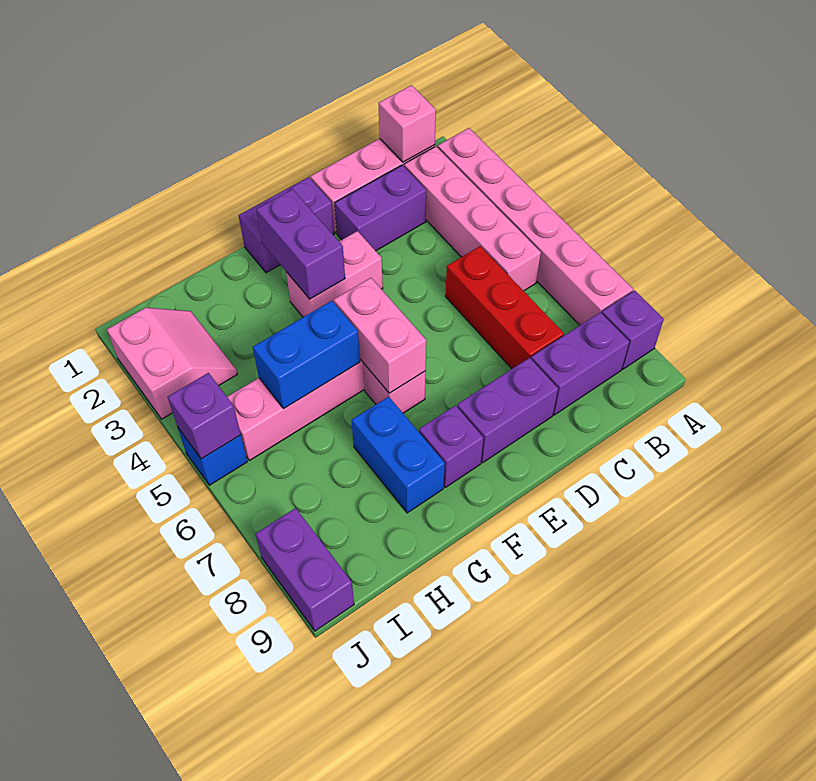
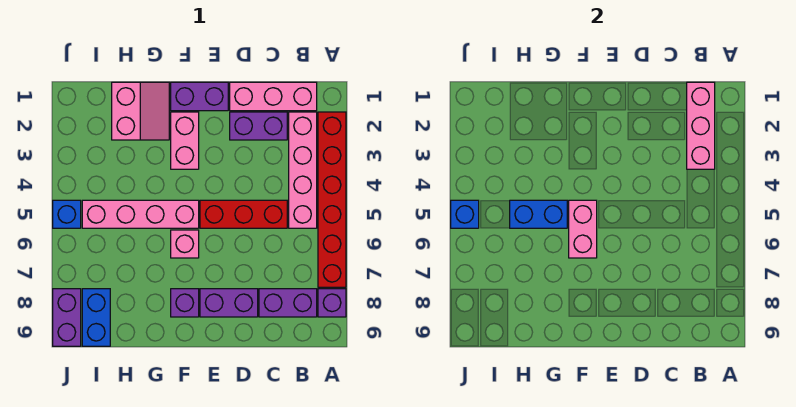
pink brick A2:A7 level 1 -> red brick A2:A7 level 1
pink brick B1 level 2 -> pink brick B1:B3 level 2
red brick C5:C7 level 1 -> red brick C5:E5 level 1
pink brick E3:F3 level 1 -> pink brick F2:F3 level 1
purple brick F2:F3 level 2 -> none
blue brick G7:G8 level 1 -> blue brick I8:I9 level 1
pink slope I2:J3 level 1 top J -> pink slope G1:H2 level 1 top H
purple brick J5 level 2 -> blue brick J5 level 2

